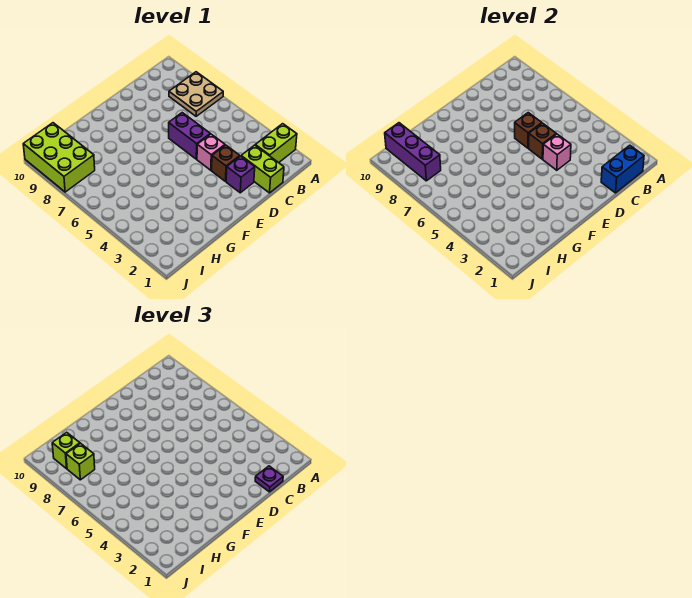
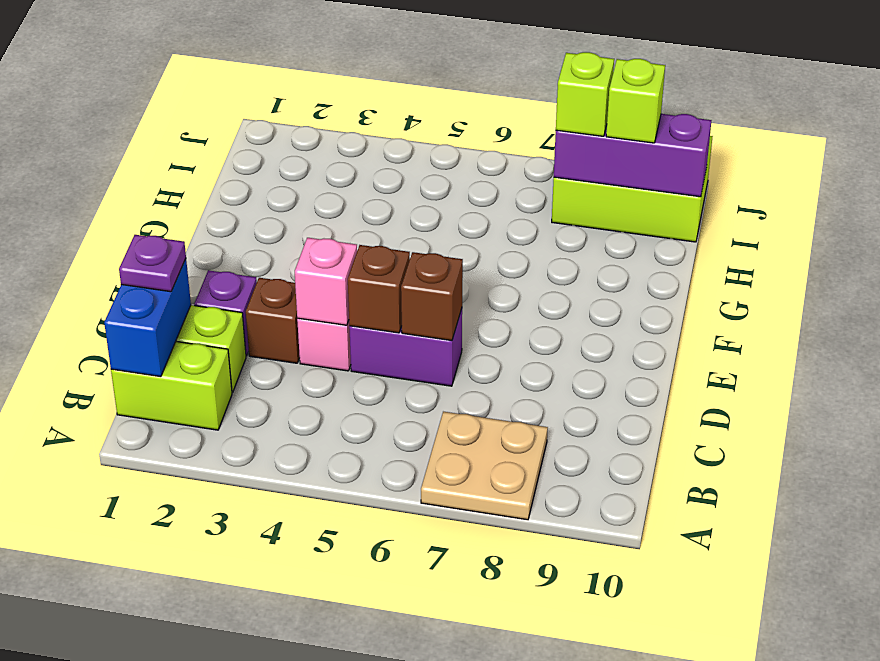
lime brick A2:B2 level 1 -> lime brick B1:B2 level 1

